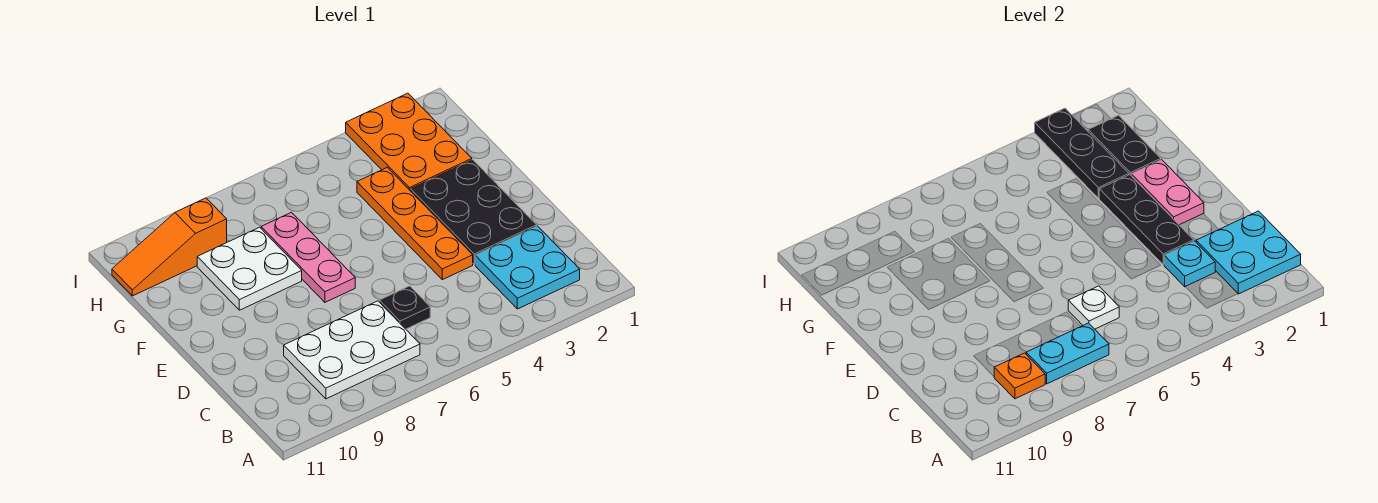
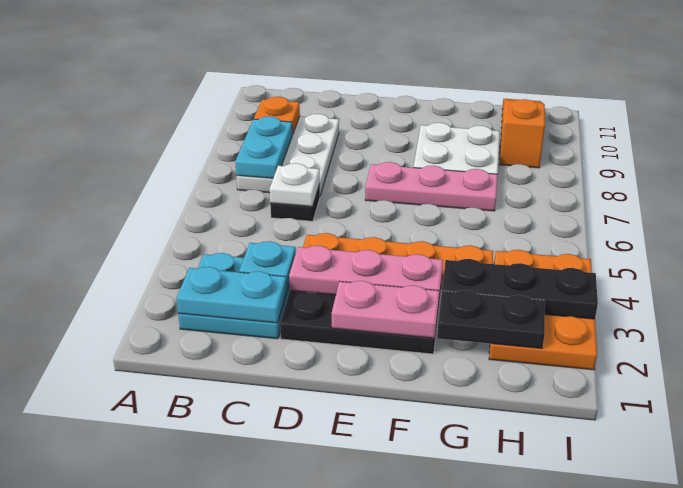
cyan plate B1:C2 level 2 -> cyan plate B2:C2 level 2
black plate D3:F3 level 2 -> pink plate D3:F3 level 2
orange plate G2:I3 level 1 -> orange plate H2:I4 level 1

